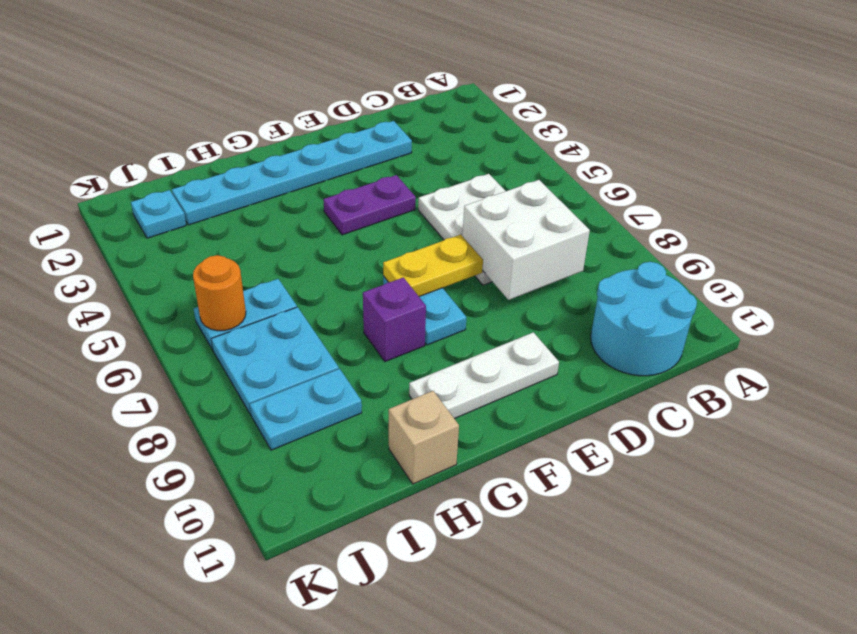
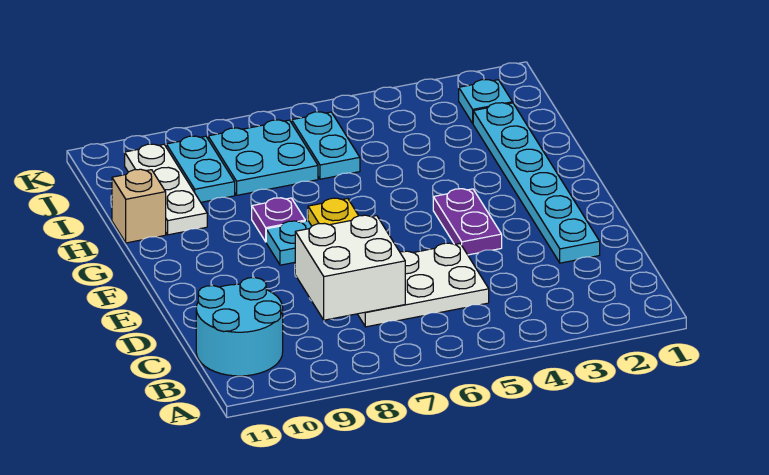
white plate E10:G10 level 1 -> white plate H10:J10 level 1
purple brick G8 level 1 -> purple plate G8 level 1
orange round brick J6 level 2 -> none

